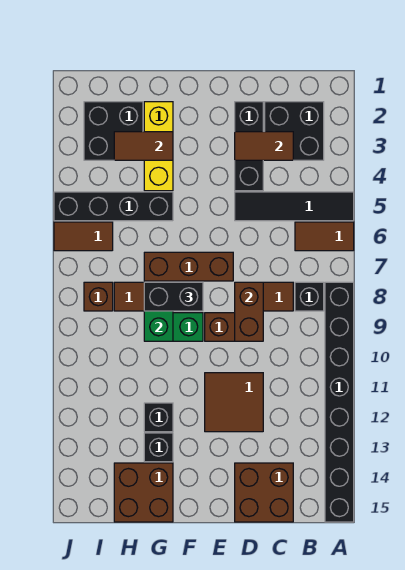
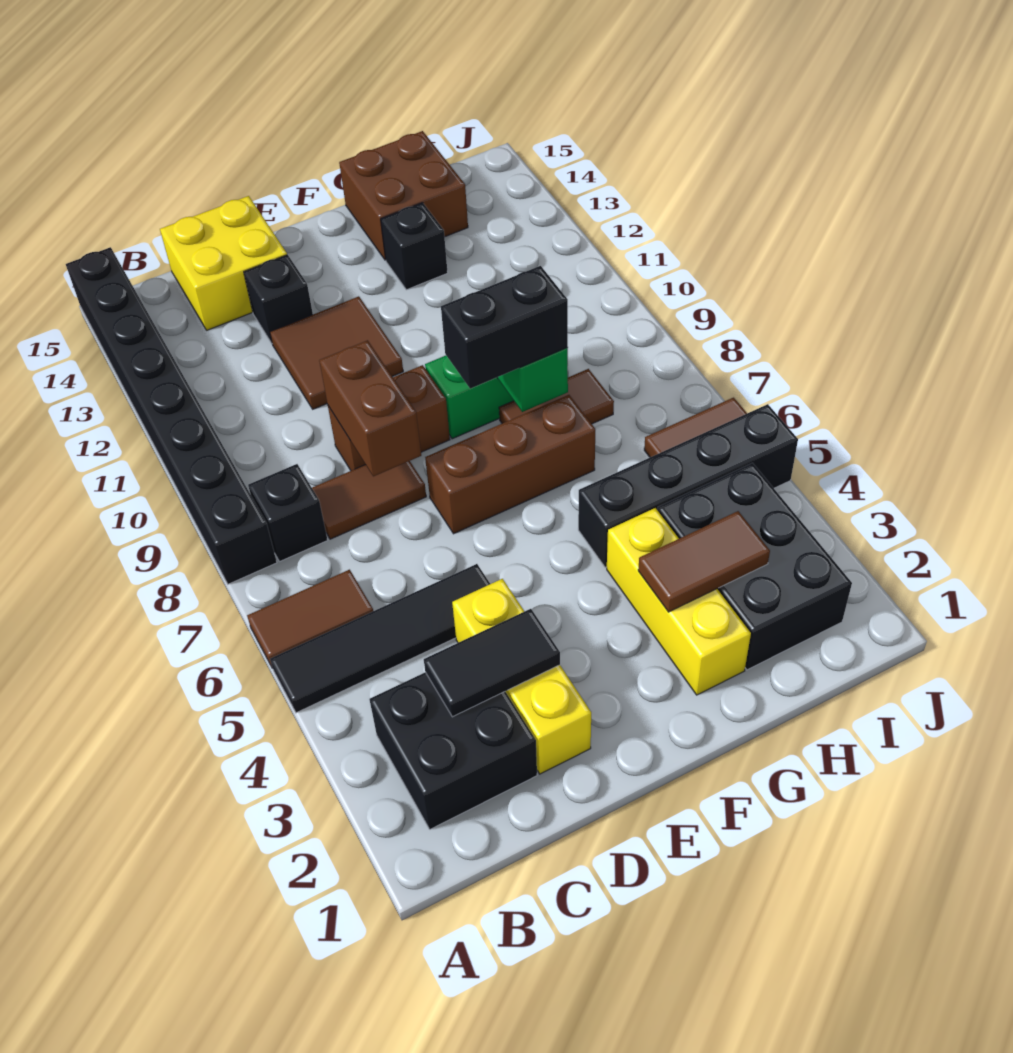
brown tile C3:D3 level 2 -> black tile C3:D3 level 2
brown brick C14:D15 level 1 -> yellow brick C14:D15 level 1
black brick D2:D4 level 1 -> yellow brick D2:D4 level 1
black brick G12 level 1 -> black brick D13 level 1
black brick H2:I3 level 1 -> black brick H2:I4 level 1
brown brick I8 level 1 -> none

